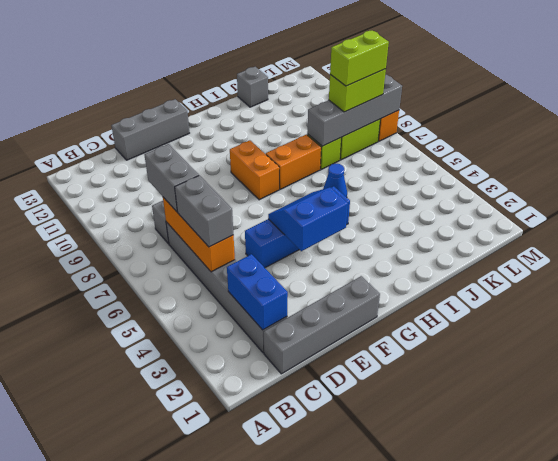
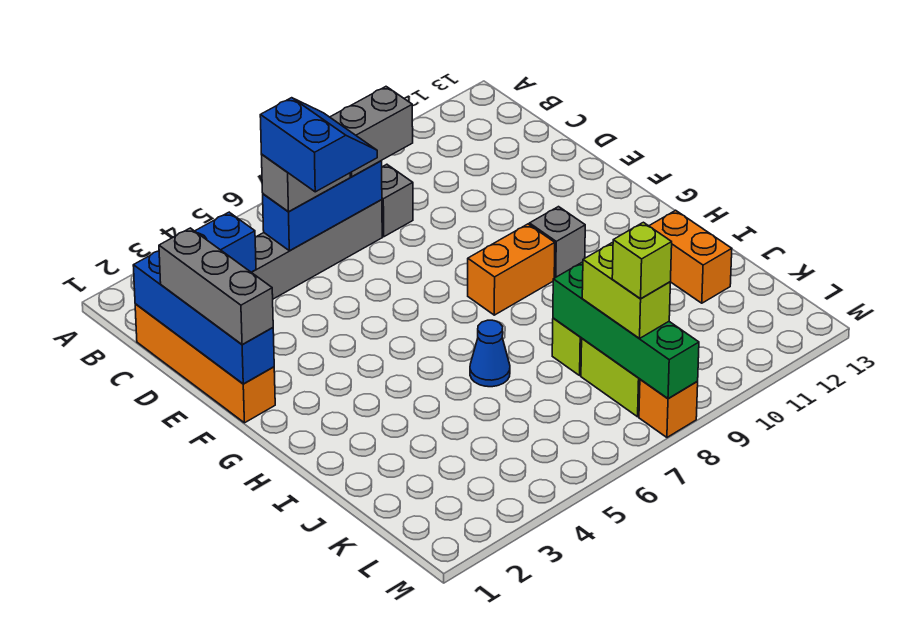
grey brick C1:F1 level 1 -> orange brick C1:F1 level 1
orange brick C5:C7 level 2 -> blue brick C5:C7 level 2
grey brick D13:F13 level 1 -> grey brick D1:F1 level 3
blue brick E5:H5 level 1 -> blue brick C1:F1 level 2
blue slope F4:G5 level 2 top 4 -> blue slope C5:D6 level 4 top 5
orange brick H8:I8 level 1 -> orange brick I12:J12 level 1
grey brick J8:M8 level 2 -> green brick J8:M8 level 2
grey brick J13 level 1 -> grey brick G10 level 1
lime brick K8:L8 level 4 -> lime brick L8 level 4

